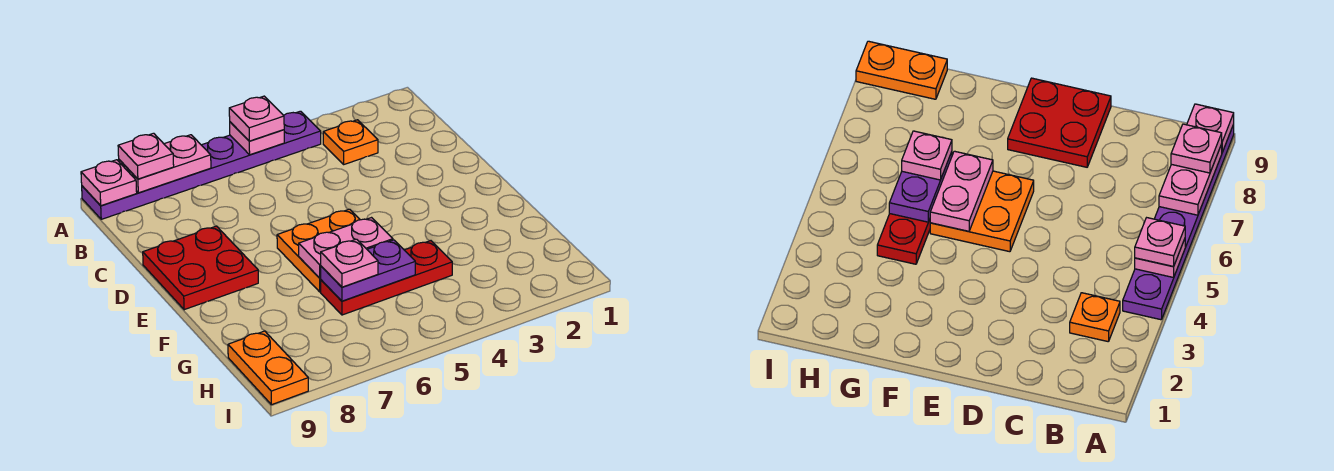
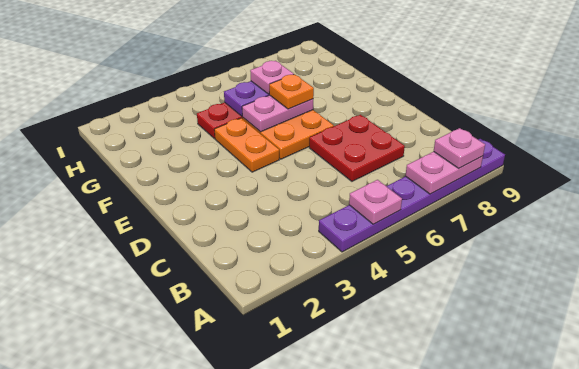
pink plate A5 level 3 -> none
pink plate A9 level 2 -> none
orange plate B3 level 1 -> orange plate F6 level 3
red plate D8:E9 level 1 -> red plate C6:D7 level 1
orange plate H9:I9 level 1 -> orange plate E4:F4 level 1

